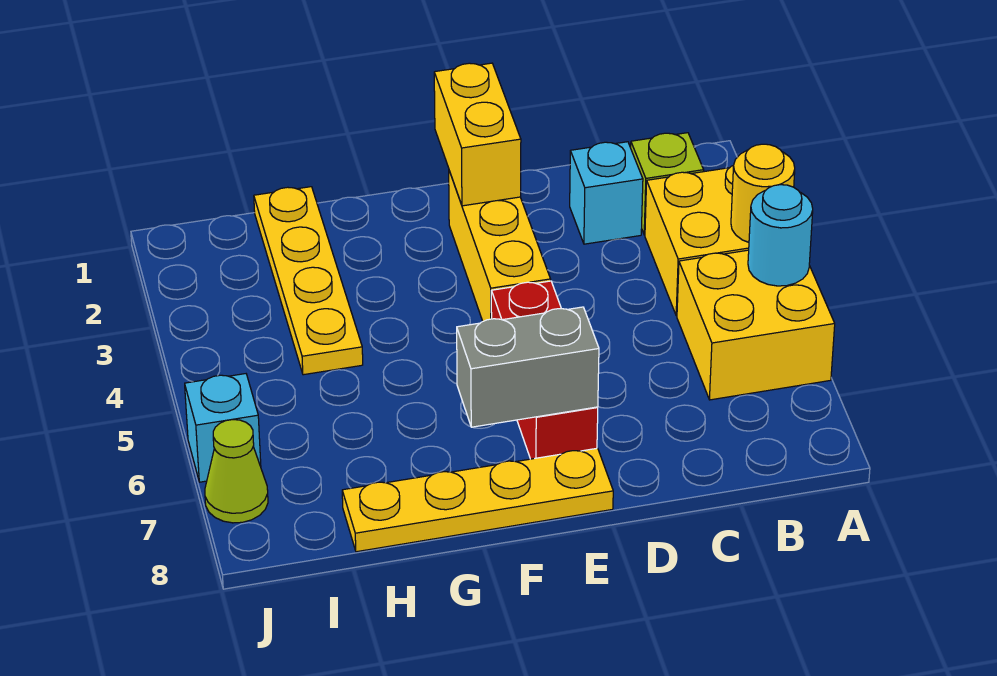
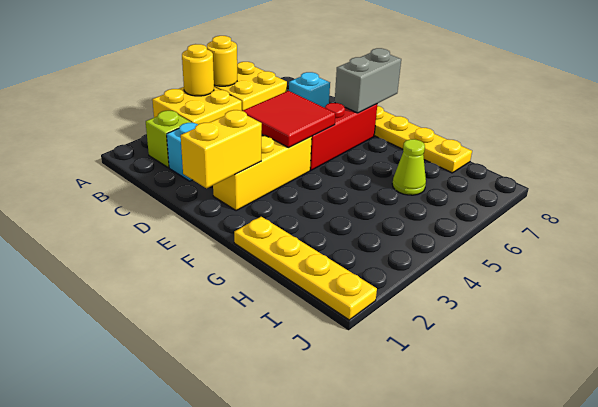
cyan round brick A5 level 2 -> yellow round brick A5 level 2
none -> red tile D4:E5 level 2
grey brick E7:F7 level 2 -> grey brick E7:E8 level 2
yellow plate H1:H4 level 1 -> yellow plate G1:J1 level 1
cyan brick J6 level 1 -> cyan brick C7 level 1
lime cone J7 level 1 -> lime cone H6 level 1

